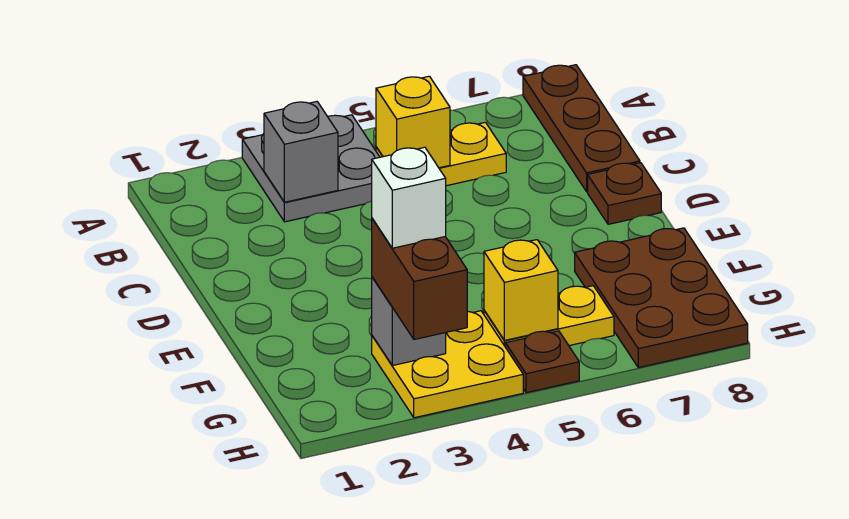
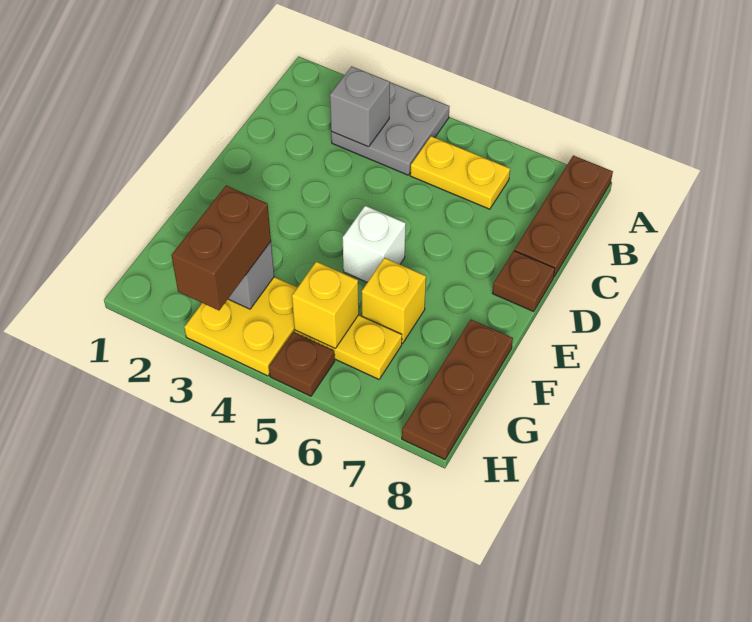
yellow brick B5 level 2 -> yellow brick F6 level 1
brown plate F7:H8 level 1 -> brown plate F8:H8 level 1
white brick G3 level 4 -> white brick E5 level 1

